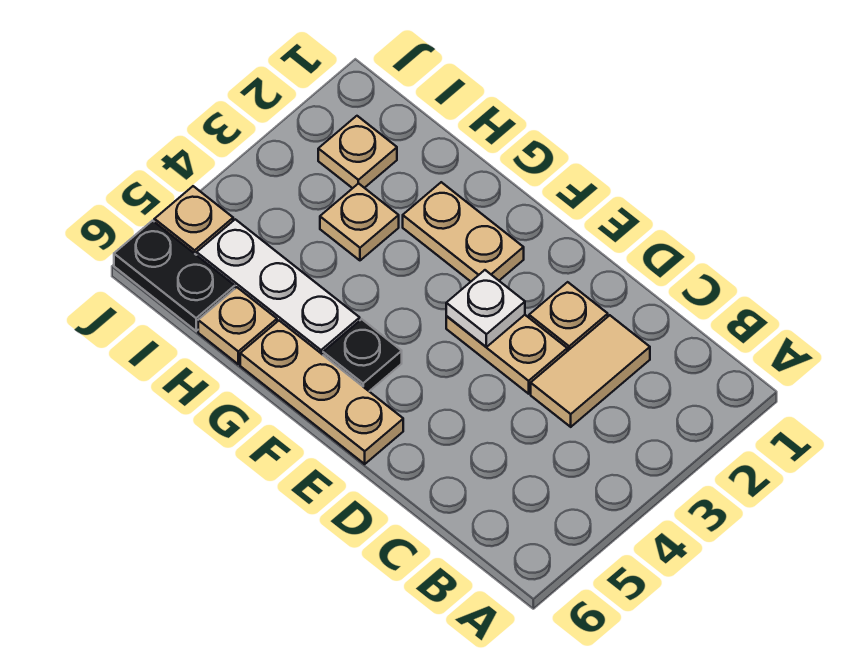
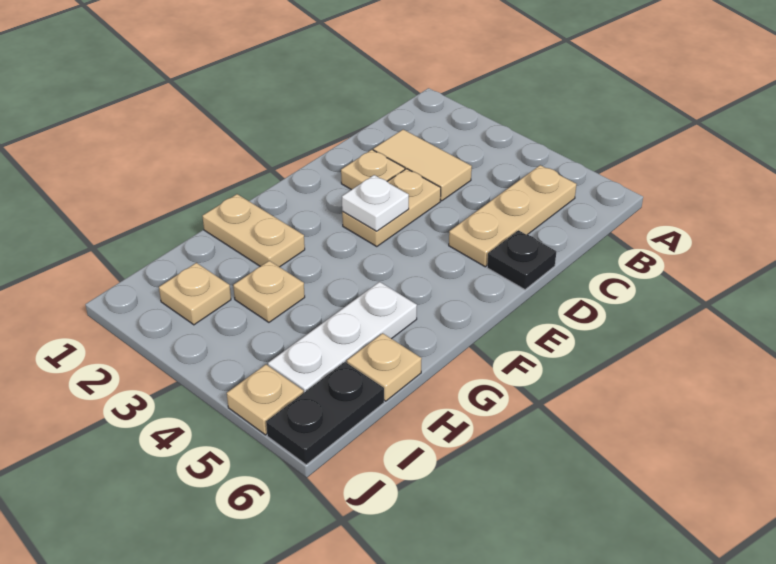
tan plate E6:G6 level 1 -> tan plate B5:D5 level 1
tan plate F2:G2 level 1 -> tan plate G1:G2 level 1
black plate F5 level 1 -> black plate D6 level 1

